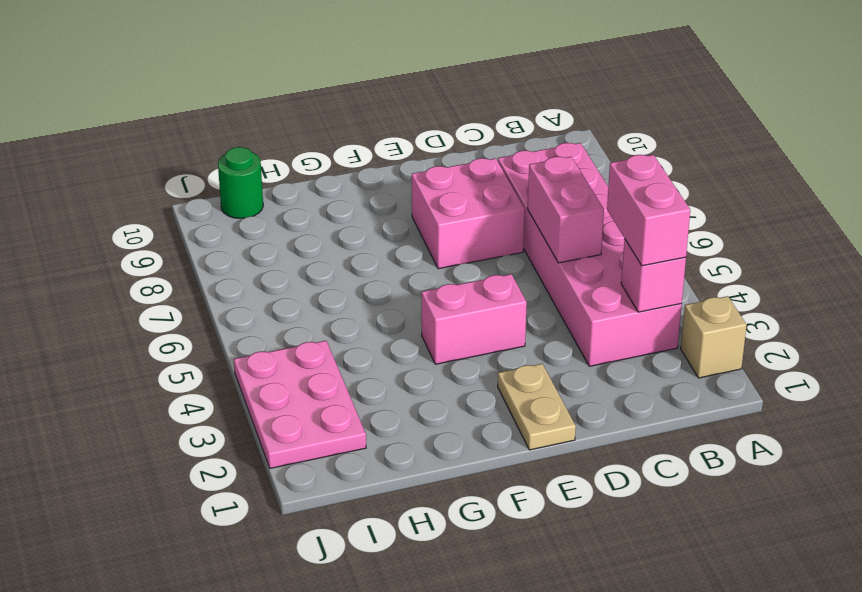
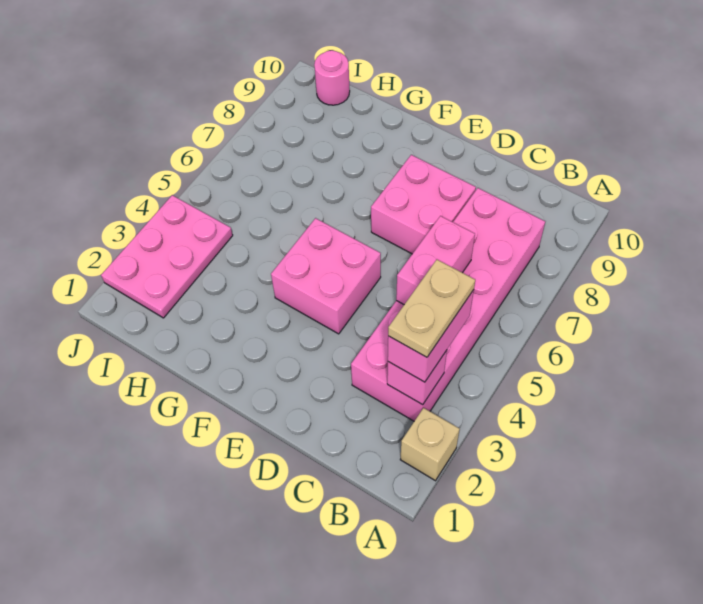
tan plate E1:E2 level 1 -> tan plate B3:B4 level 4
pink brick E4:F4 level 1 -> pink brick E4:F5 level 1
green round brick I10 level 1 -> pink round brick I10 level 1

